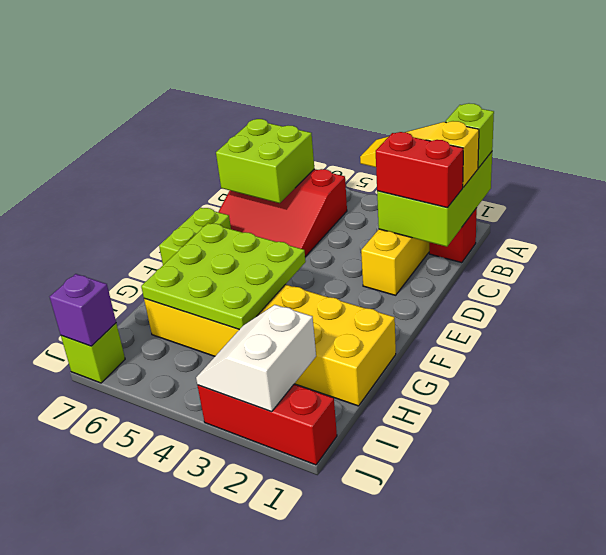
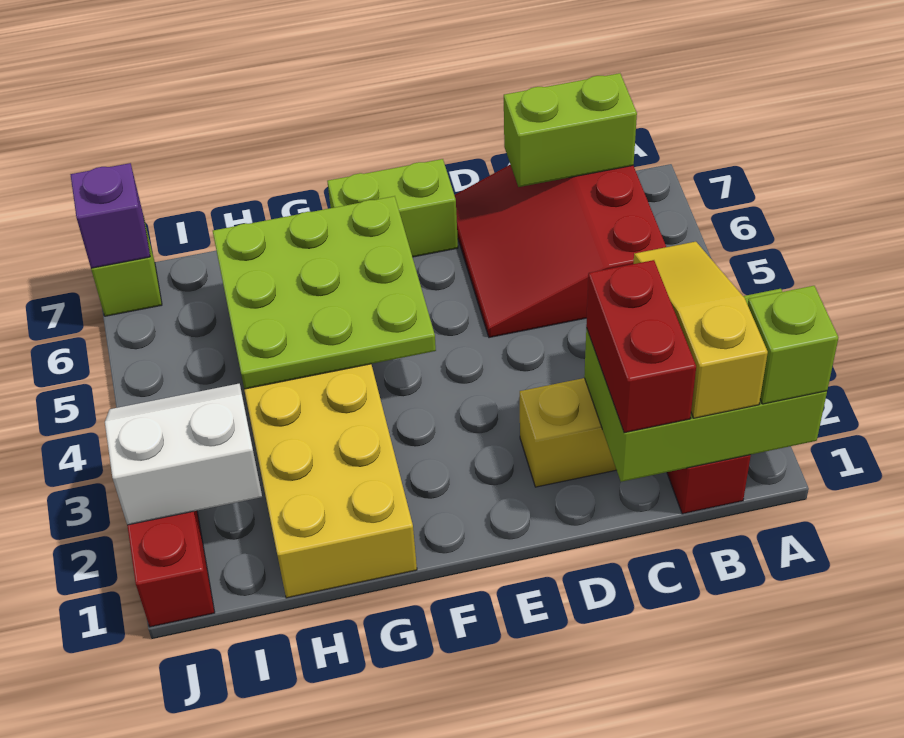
lime brick B6:C7 level 2 -> lime brick B7:C7 level 2

